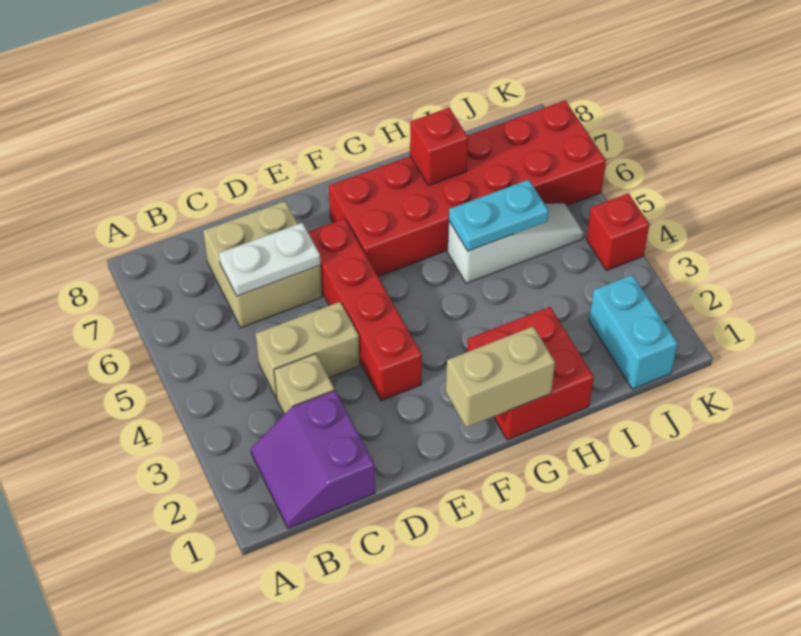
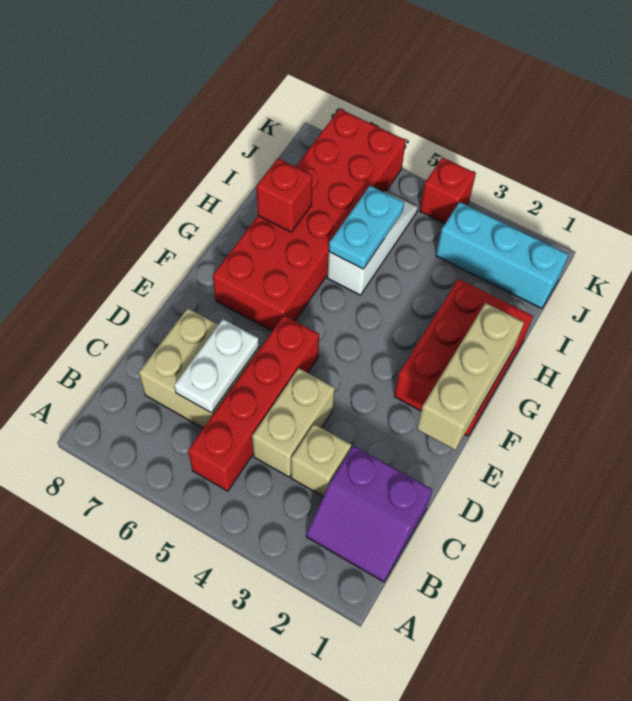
red brick E3:E6 level 1 -> red brick B5:E5 level 1
tan brick F1:G1 level 2 -> tan brick E1:G1 level 2
red brick G1:H2 level 1 -> red brick F1:H2 level 1
cyan brick J1:J2 level 1 -> cyan brick J1:J3 level 1

